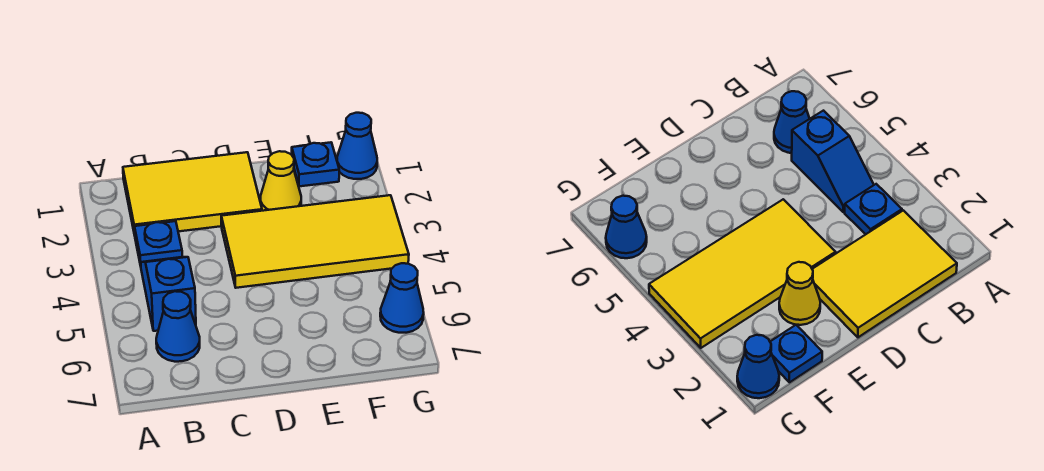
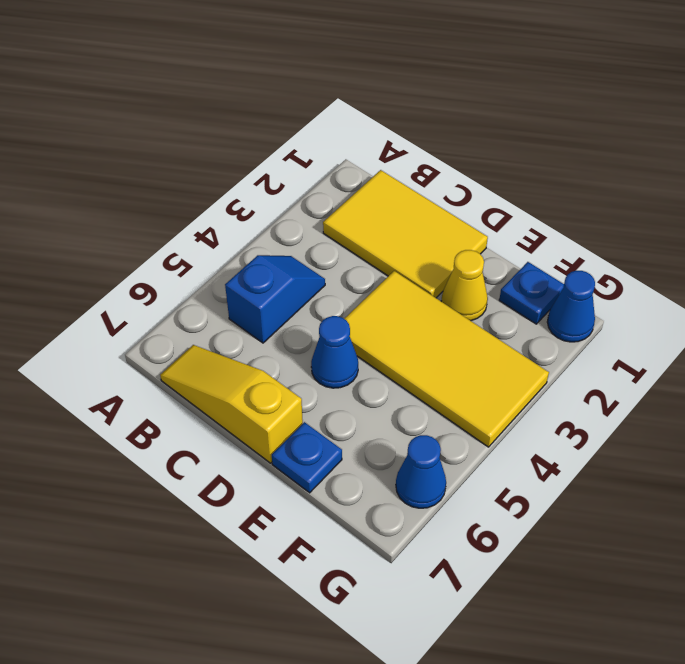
blue plate B3 level 1 -> blue plate E7 level 1
blue cone B6 level 1 -> blue cone D5 level 1
none -> yellow slope B7:D7 level 1 top D

